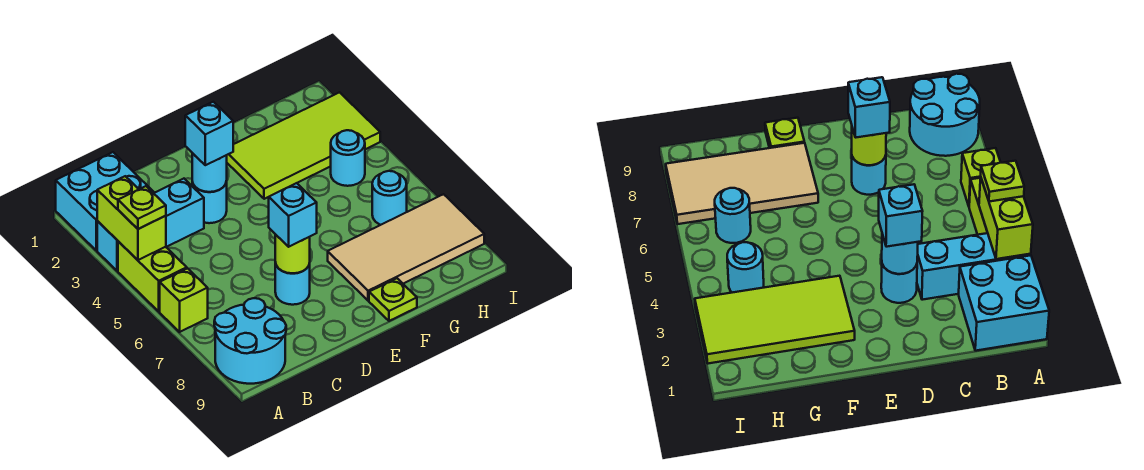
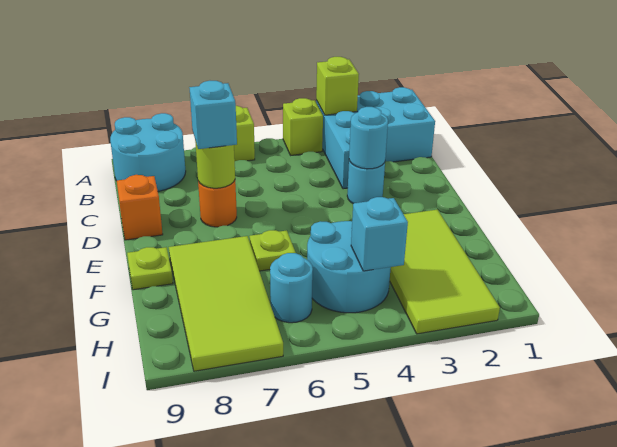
lime brick A3:A4 level 2 -> lime brick A3 level 2
lime brick A4:A5 level 1 -> lime brick A4 level 1
lime plate A4 level 3 -> lime plate F6 level 1
cyan brick D3 level 3 -> cyan brick H4 level 2
cyan round brick D7 level 1 -> orange round brick D7 level 1
none -> orange brick D9 level 1
tan tile F7:I8 level 1 -> lime tile F7:I8 level 1
cyan round brick H4 level 1 -> cyan round brick G4:H5 level 1

